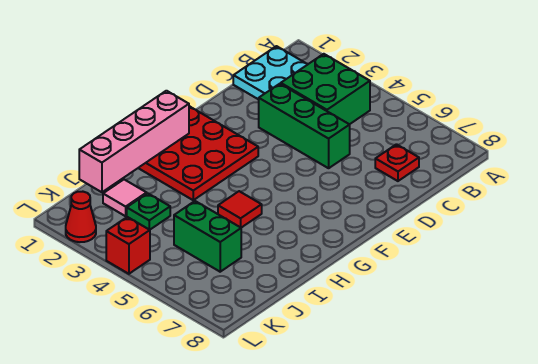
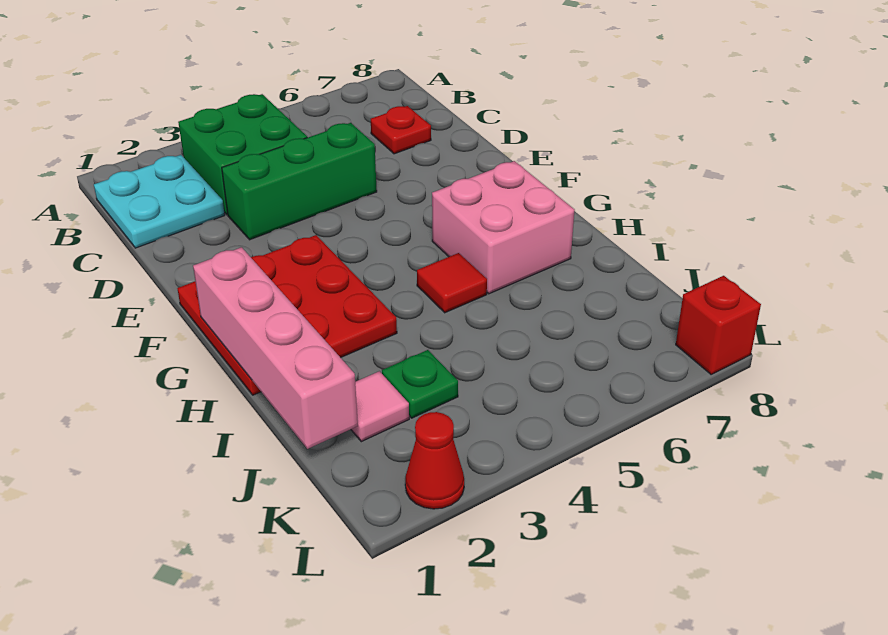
none -> pink brick G6:H7 level 1
green brick J5:J6 level 1 -> none
red brick L4 level 1 -> red brick L8 level 1

